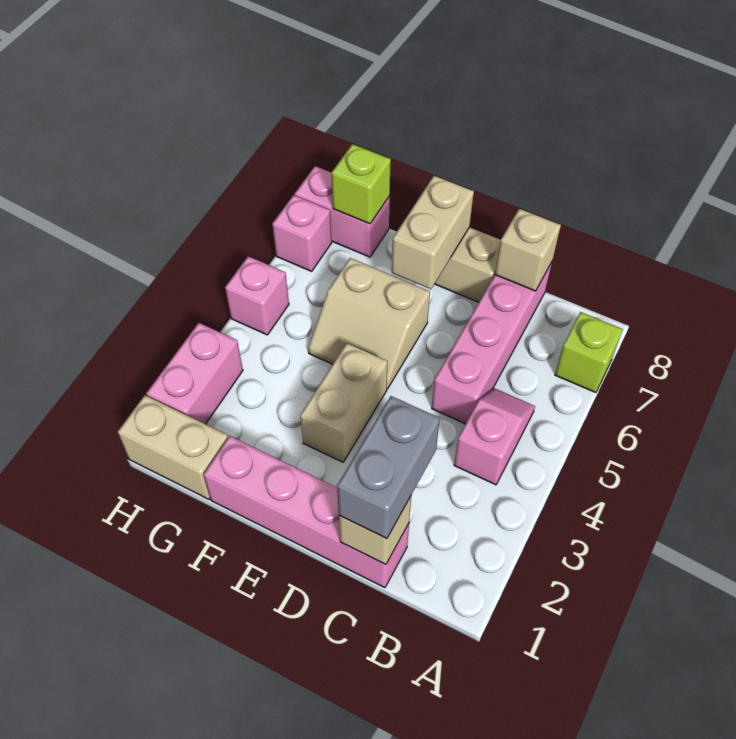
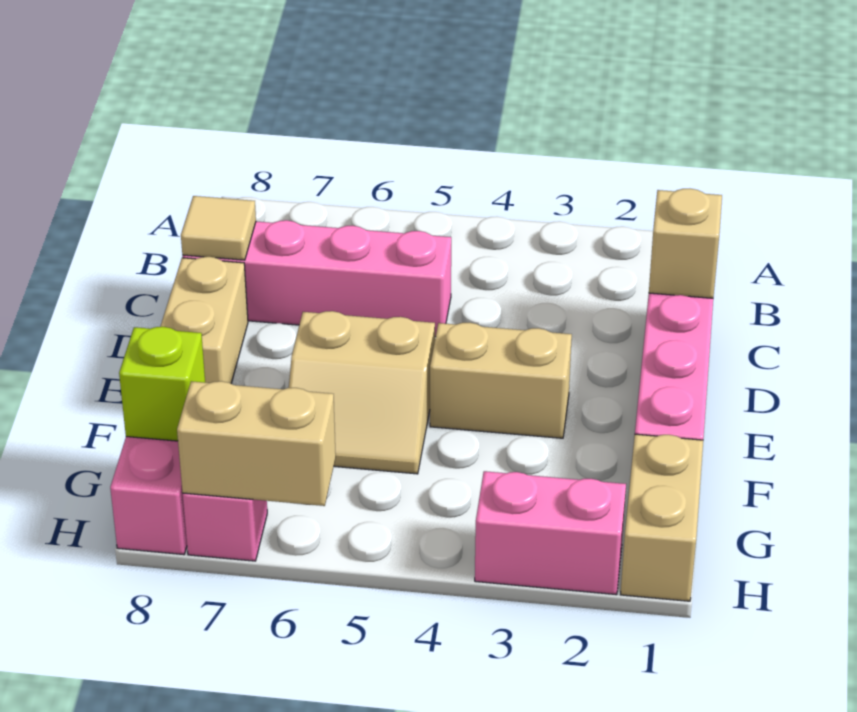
lime brick A7 level 1 -> none
pink slope B4:B5 level 1 top 4 -> none
grey brick C1:C2 level 3 -> none
tan brick C8 level 2 -> tan tile C8 level 2
tan slope E5:F6 level 1 top 6 -> tan slope E5:F6 level 1 top E
tan brick E7:E8 level 2 -> tan brick H6:H7 level 2
pink brick H5 level 1 -> none

